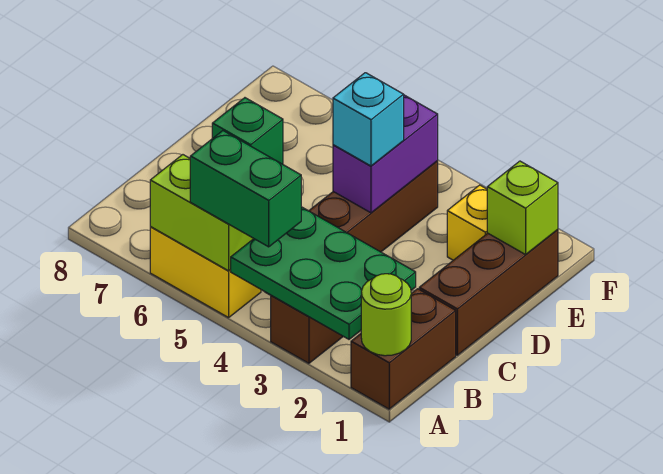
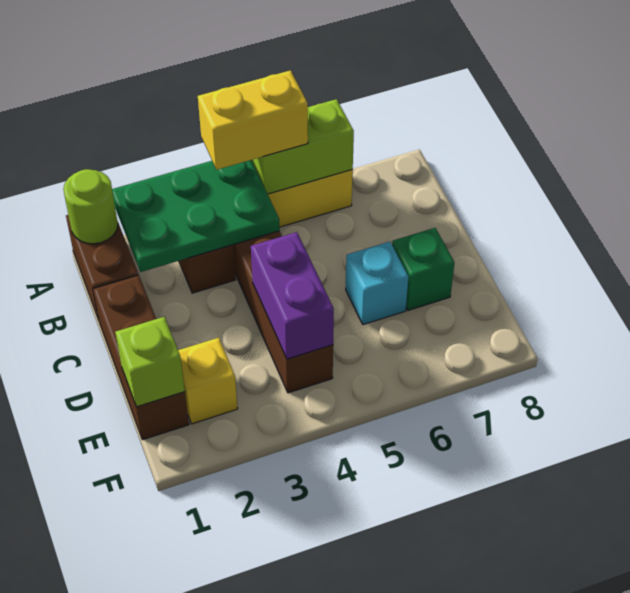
green brick A4:A5 level 3 -> yellow brick A4:A5 level 3
cyan brick D4 level 3 -> cyan brick D6 level 1

